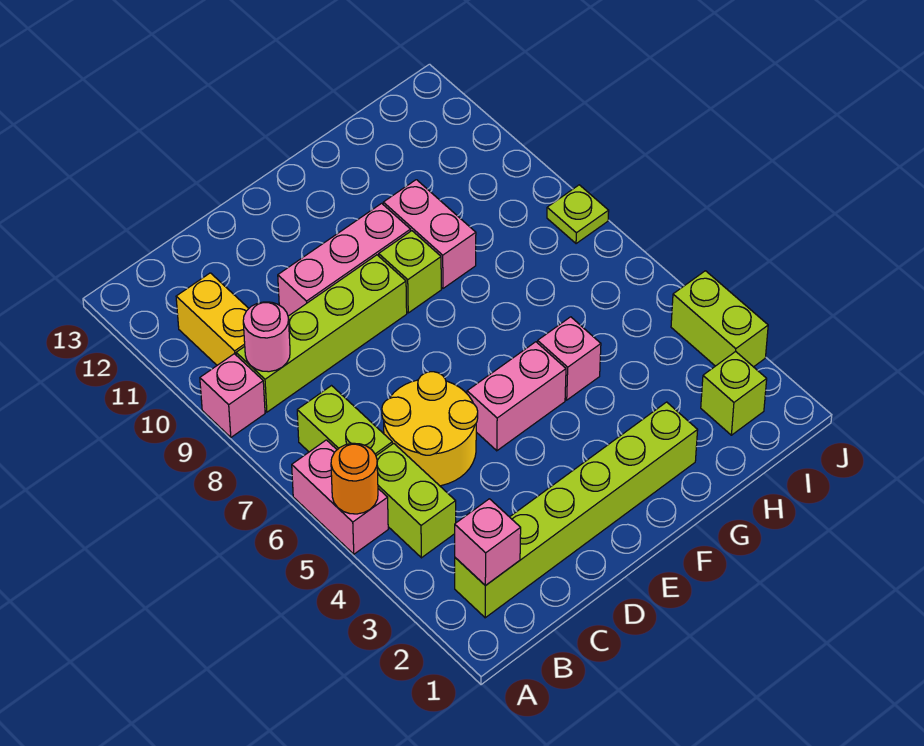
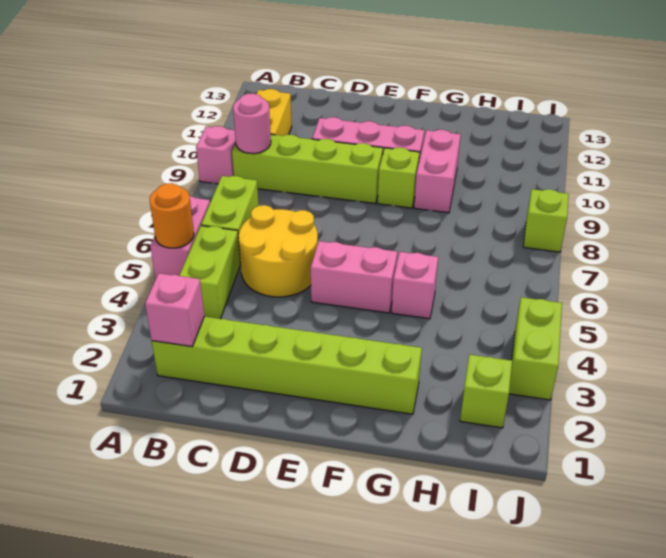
lime plate J8 level 1 -> lime brick J8 level 1

